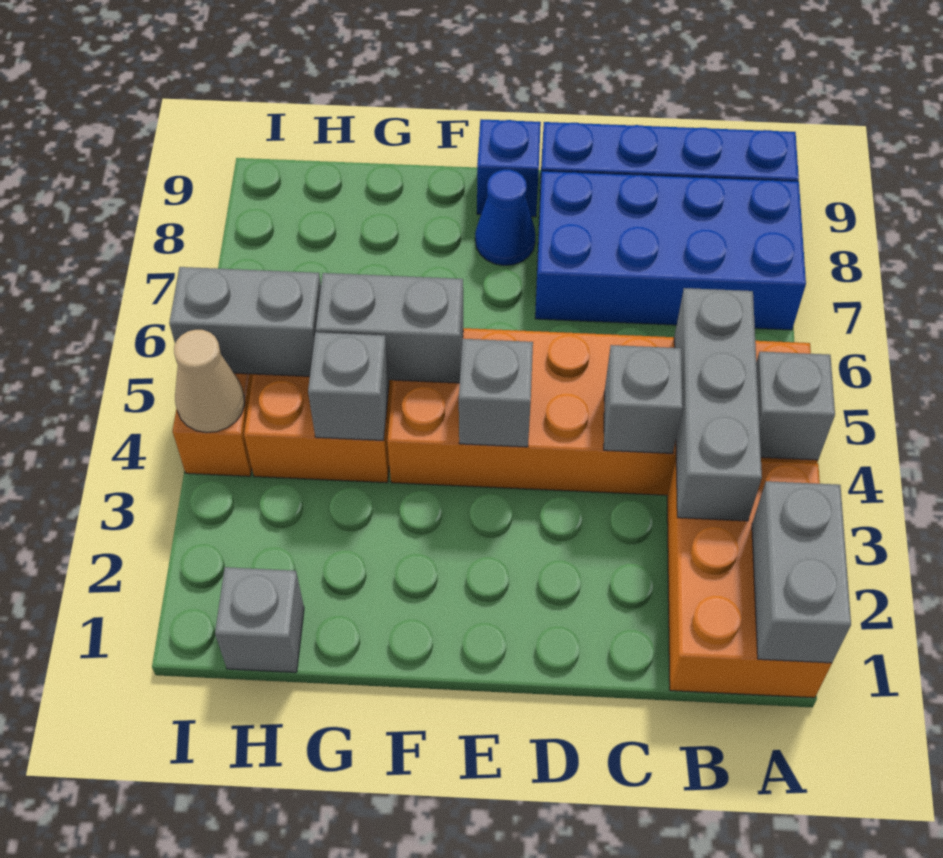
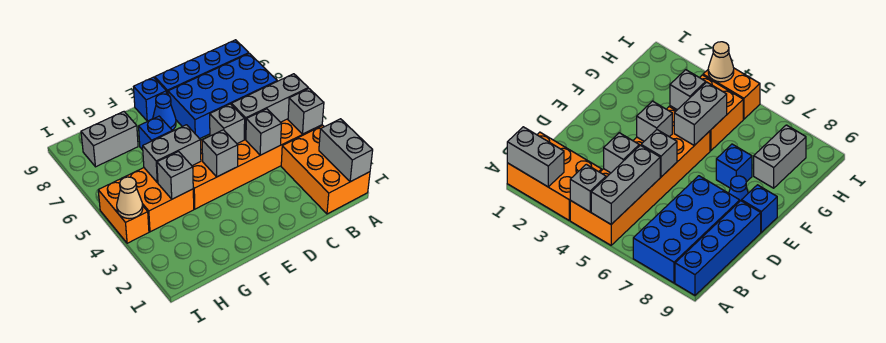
grey brick B3:B5 level 2 -> grey brick A5:C5 level 2
none -> blue brick F7 level 1
grey brick H1 level 1 -> grey brick D5 level 2
grey brick H5:I5 level 2 -> grey brick G8:H8 level 1

